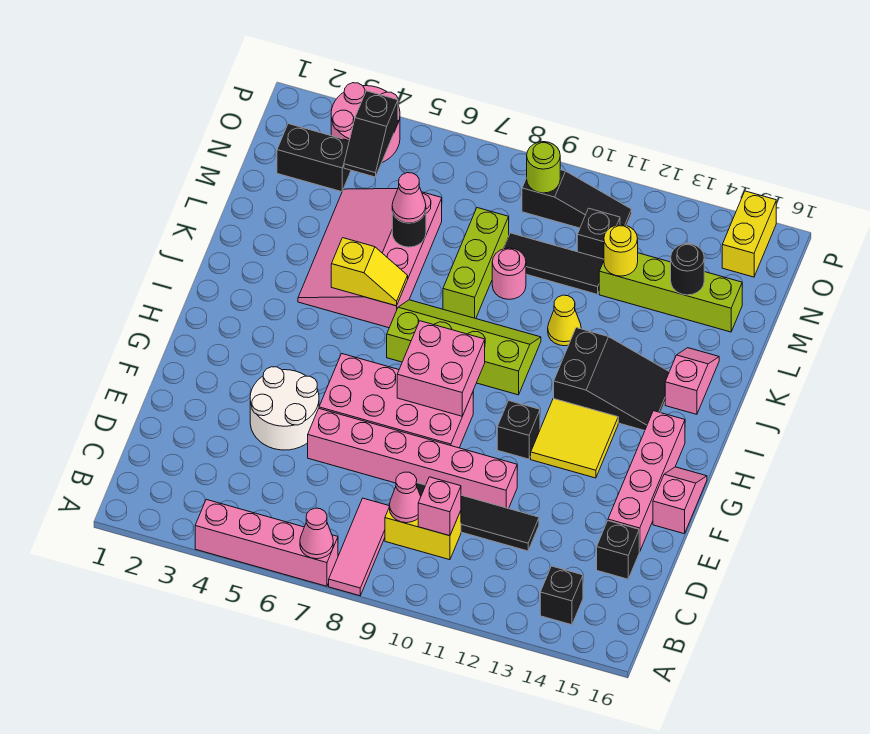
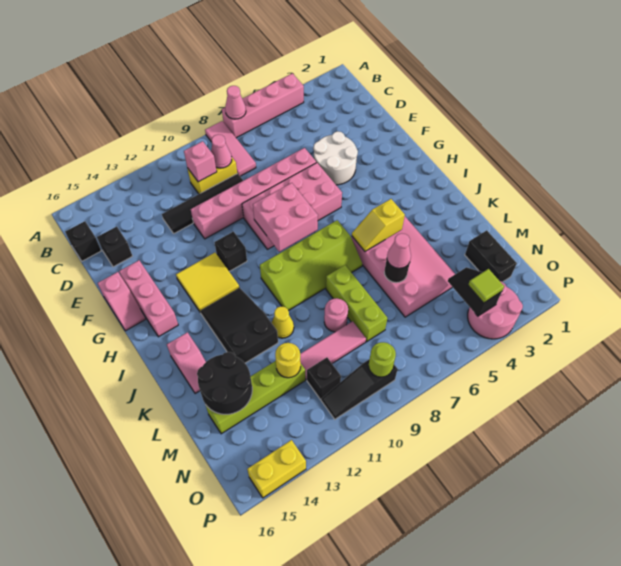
black brick B14 level 1 -> black brick C16 level 1
pink brick E15:H15 level 1 -> pink brick F15:H15 level 1
black slope I12:J14 level 1 top 12 -> black slope I12:K13 level 1 top K
black tile M9:M11 level 1 -> pink tile M9:M11 level 1
black round brick M14 level 2 -> black round brick L14:M15 level 2
black brick N2:N3 level 1 -> black brick M2:N2 level 1
none -> lime tile O4 level 3
yellow brick O15:P15 level 1 -> yellow brick P14:P15 level 1

